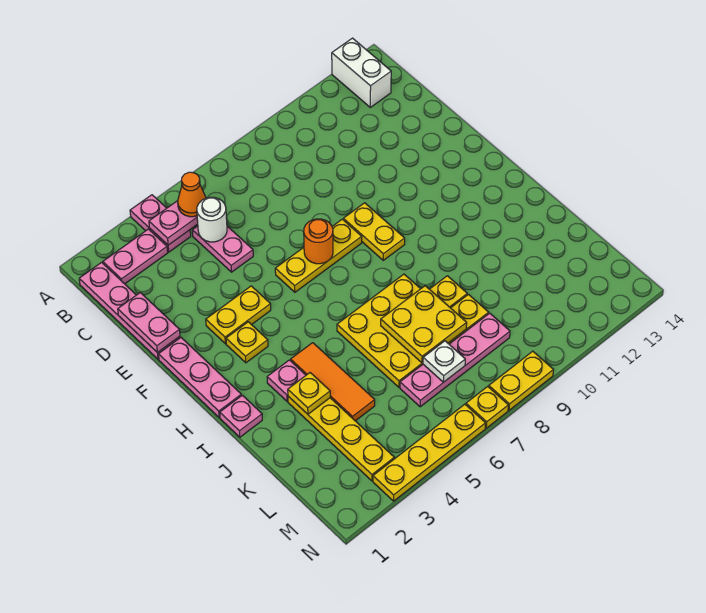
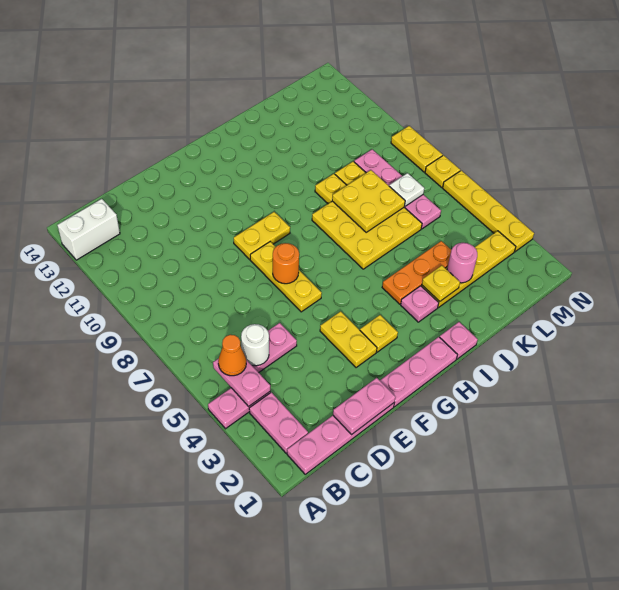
orange tile I4:K4 level 1 -> orange plate I4:K4 level 1
none -> pink round brick K3 level 2

